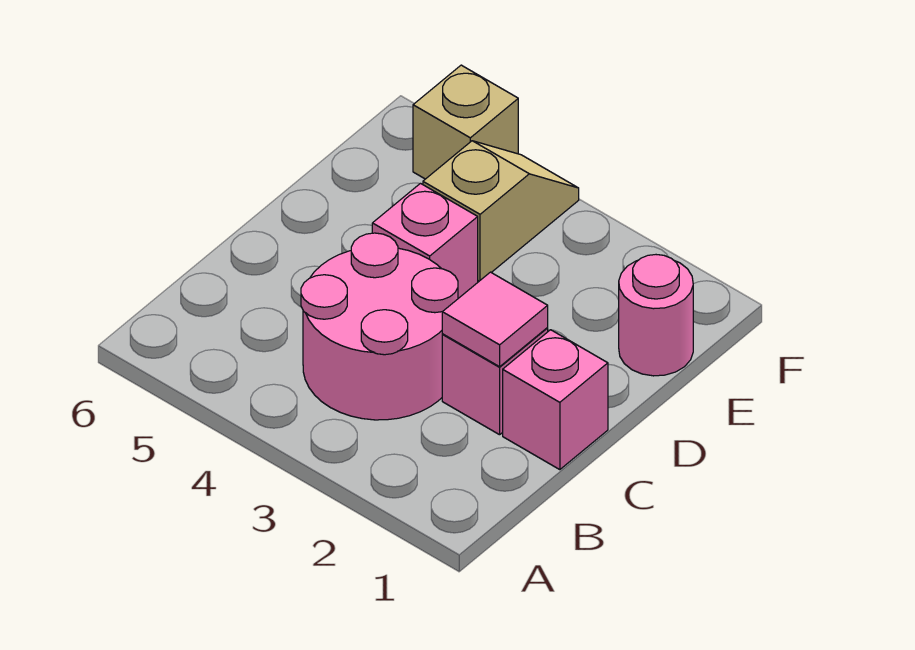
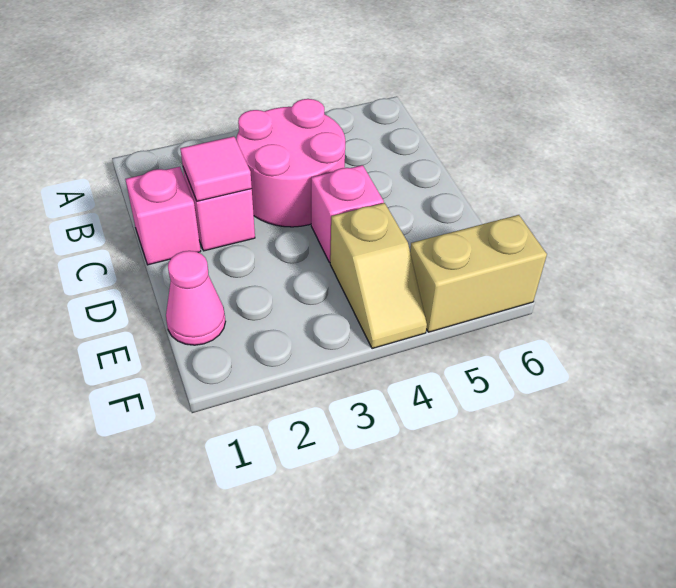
pink round brick E1 level 1 -> pink cone E1 level 1
tan brick F5 level 1 -> tan brick F5:F6 level 1

